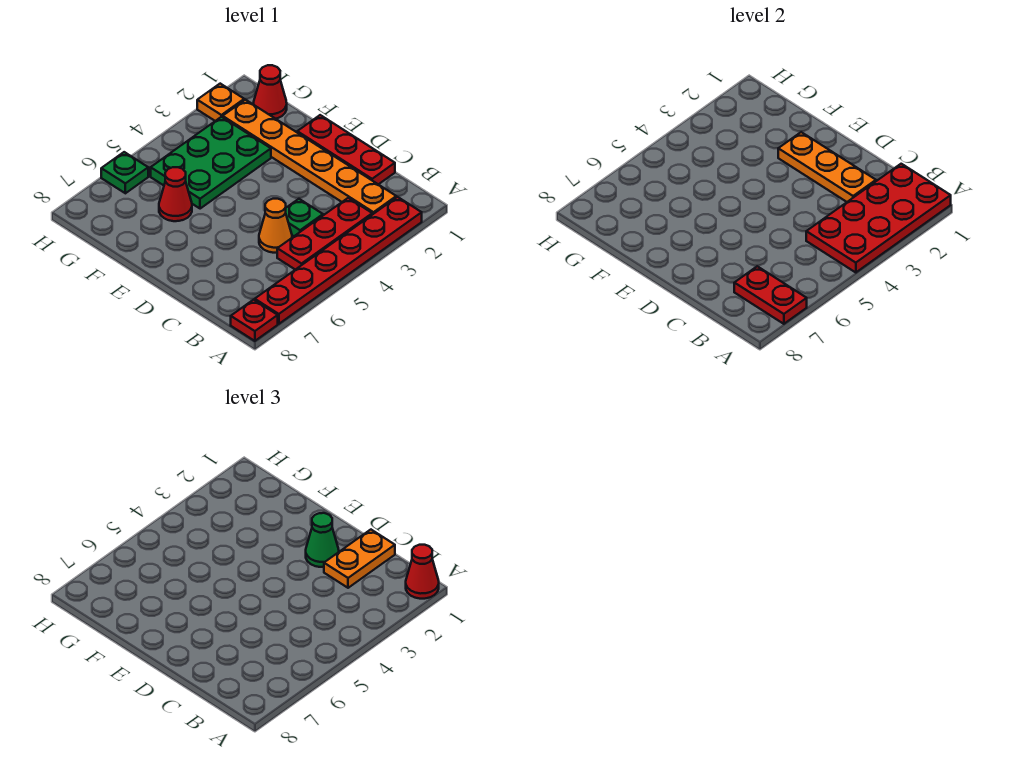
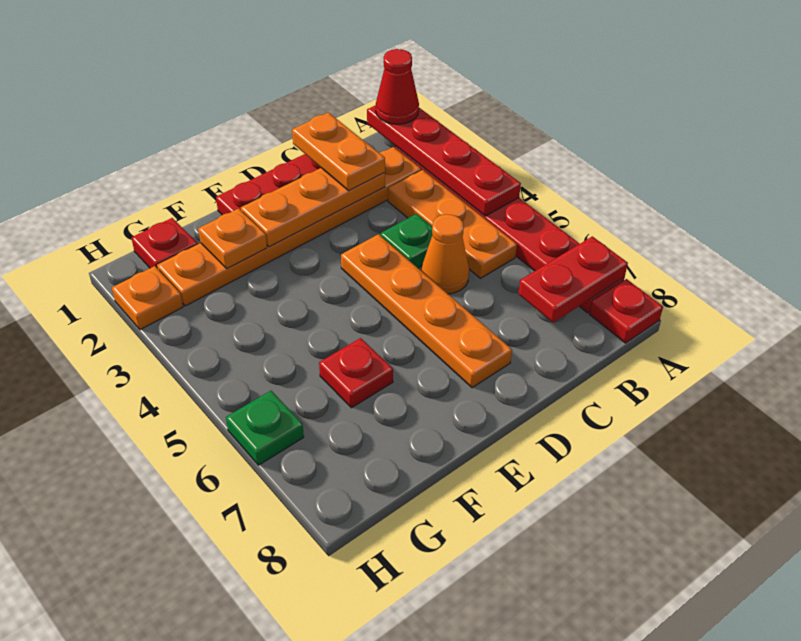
red plate A1:B4 level 2 -> red plate A1:A4 level 2
red plate B3:B5 level 1 -> orange plate B3:B5 level 1
green cone D2 level 3 -> none
none -> orange plate D4:D7 level 1
none -> orange plate F2 level 2
green plate F3:G5 level 1 -> none
red cone F6 level 1 -> red plate F6 level 1
red cone G1 level 1 -> red plate G1 level 1

